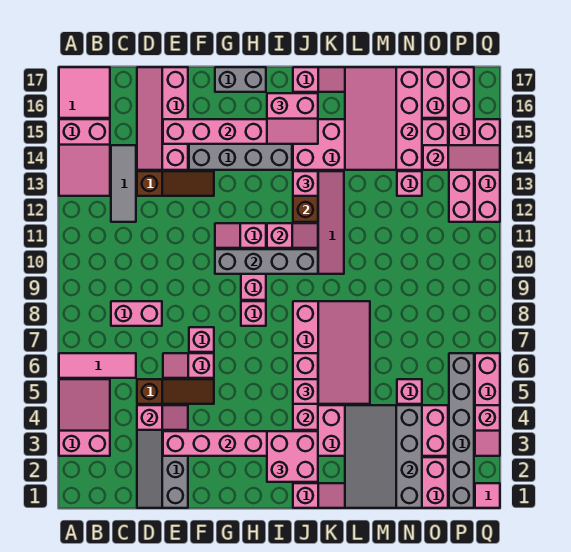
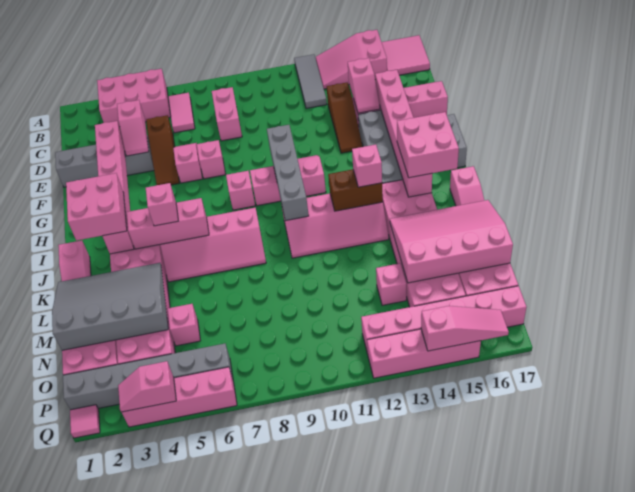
pink slope A3:B5 level 1 top 3 -> pink brick A3:B5 level 1
pink tile A6:C6 level 1 -> pink tile B6:C6 level 1
grey tile C12:C14 level 1 -> grey tile A12:C12 level 1
pink slope I11:J11 level 2 top I -> pink slope D14:E14 level 2 top D
pink slope I15:J16 level 3 top 16 -> pink brick I15:J16 level 3
pink slope J5:L8 level 1 top J -> pink slope J5:K8 level 1 top J
pink slope O14:Q14 level 2 top O -> pink slope Q14:Q16 level 2 top 14

